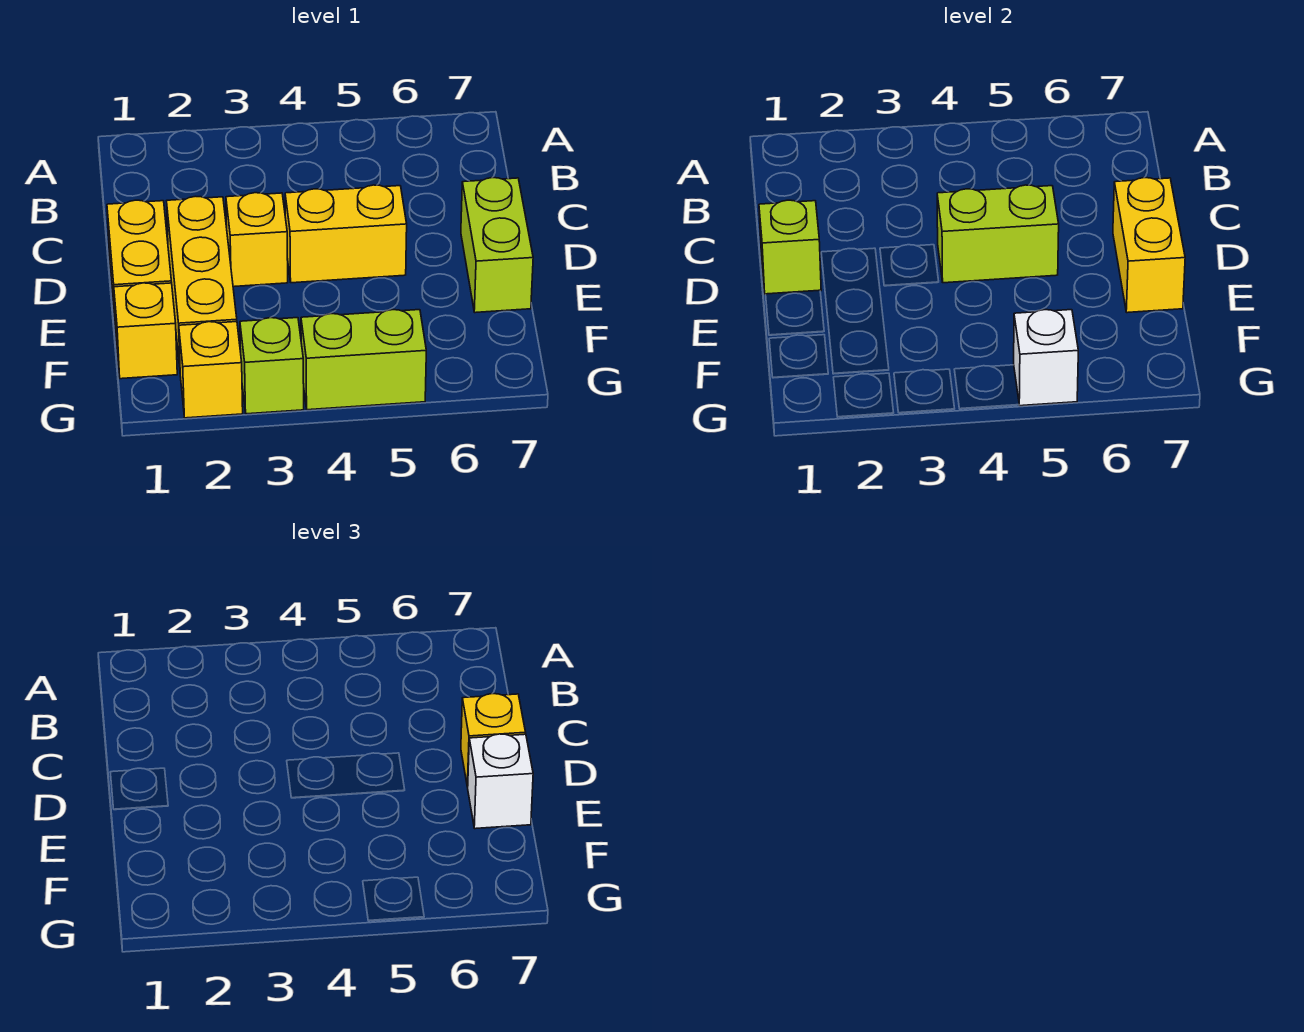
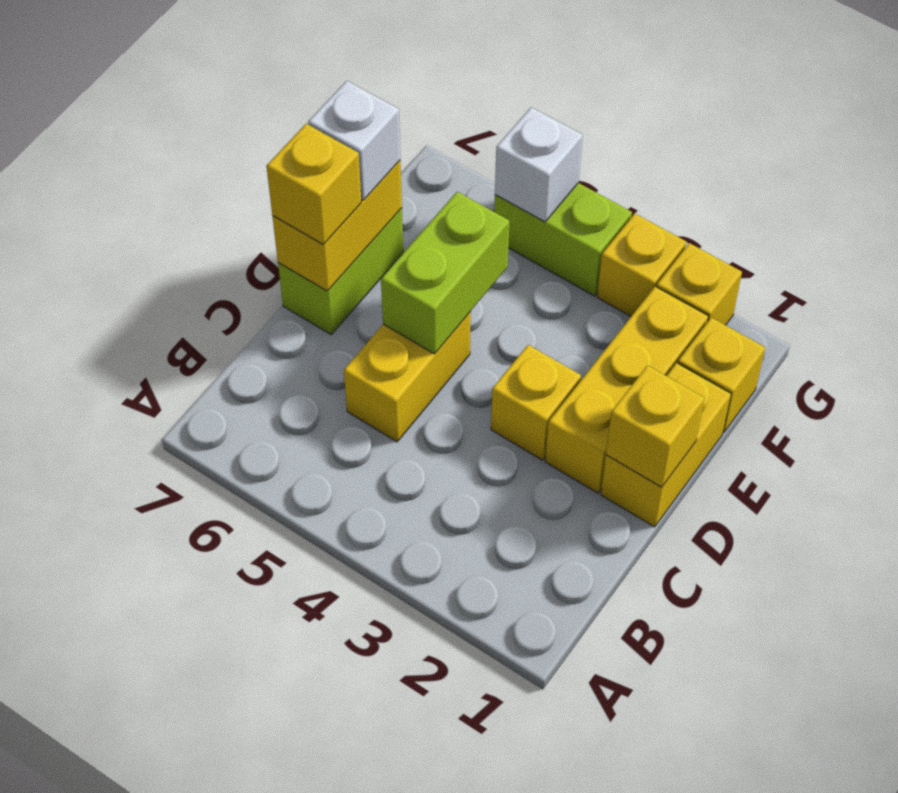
lime brick D1 level 2 -> yellow brick D1 level 2
yellow brick D4:D5 level 1 -> yellow brick C5:D5 level 1
lime brick D4:D5 level 2 -> lime brick D5:E5 level 2
lime brick G3 level 1 -> yellow brick G3 level 1

